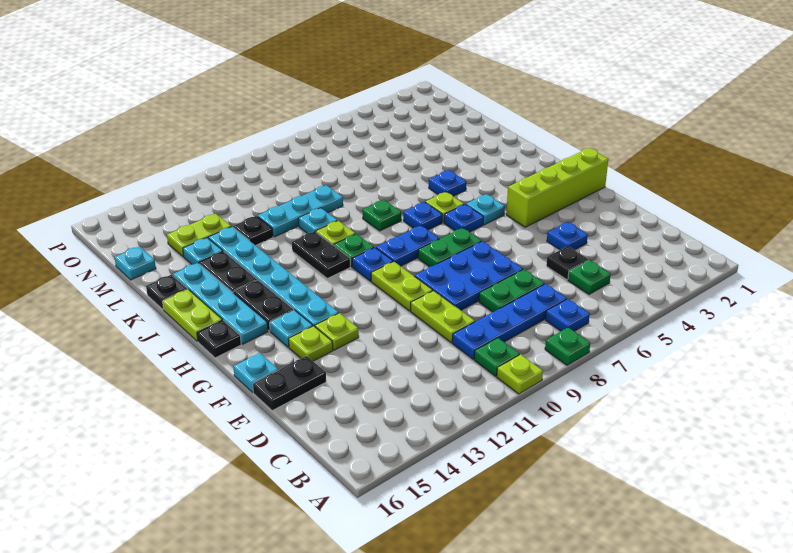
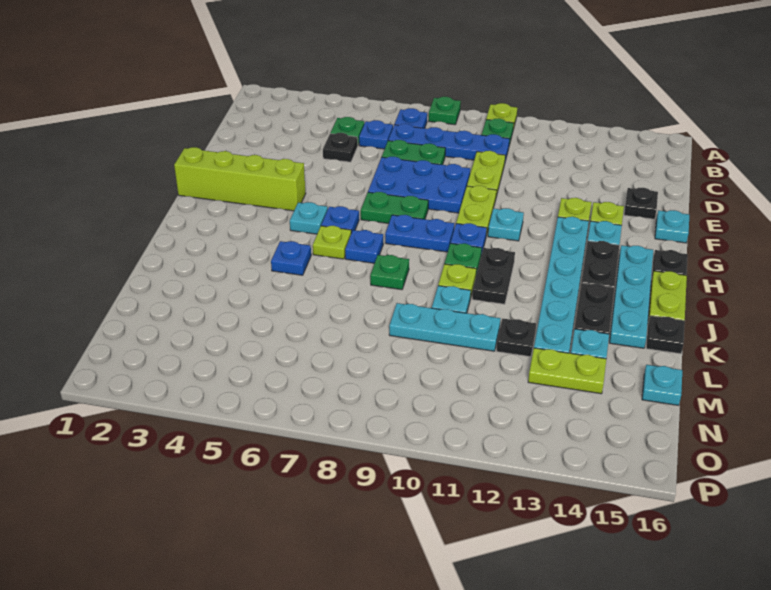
blue plate E4 level 1 -> blue plate C6 level 1
black plate E15:E16 level 1 -> black plate E15 level 1
none -> cyan plate G11 level 1

